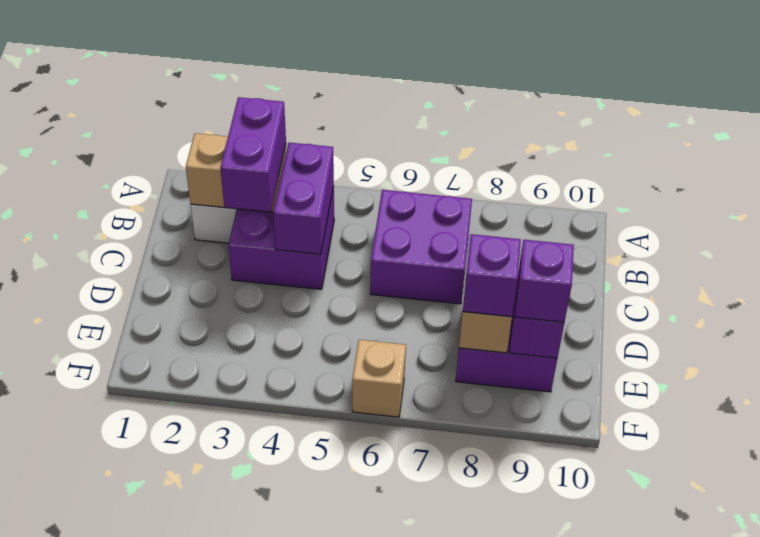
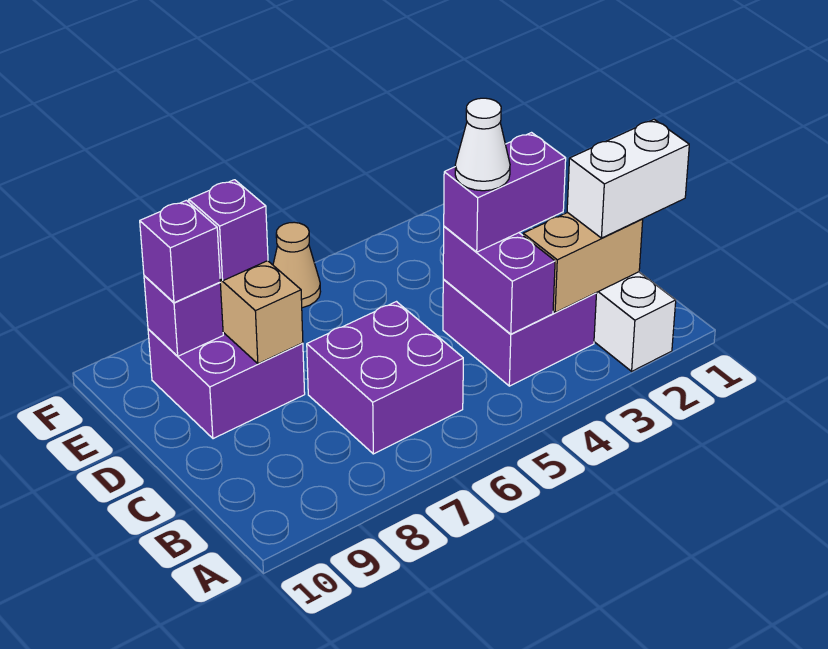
none -> white brick B1:B2 level 3
purple brick B3:C3 level 3 -> purple brick C3:C4 level 3
none -> white cone C4 level 4
tan brick F6 level 1 -> tan cone F6 level 1

